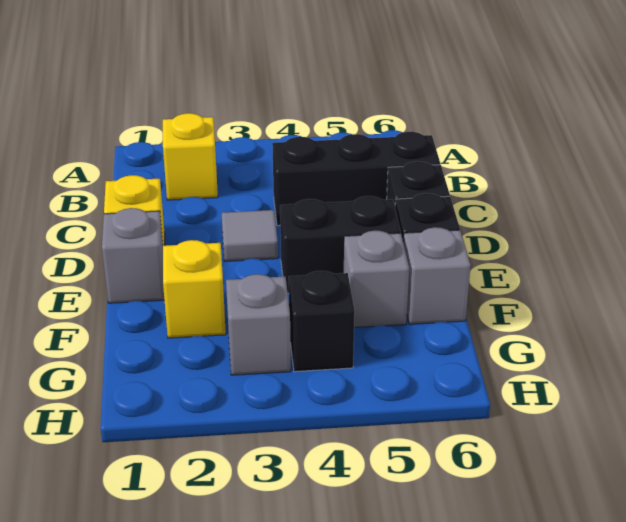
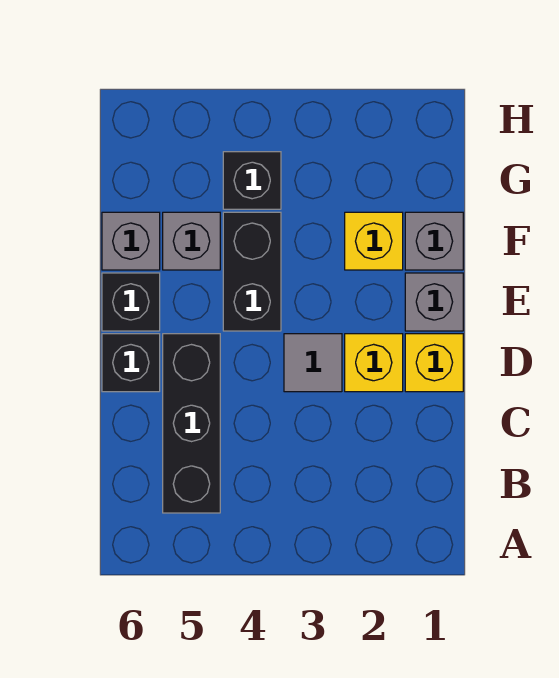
yellow brick B2 level 1 -> yellow brick D2 level 1
black brick C4:C6 level 1 -> black brick B5:D5 level 1
black brick E4:E5 level 1 -> black brick E4:F4 level 1
grey brick G3 level 1 -> grey brick F1 level 1

